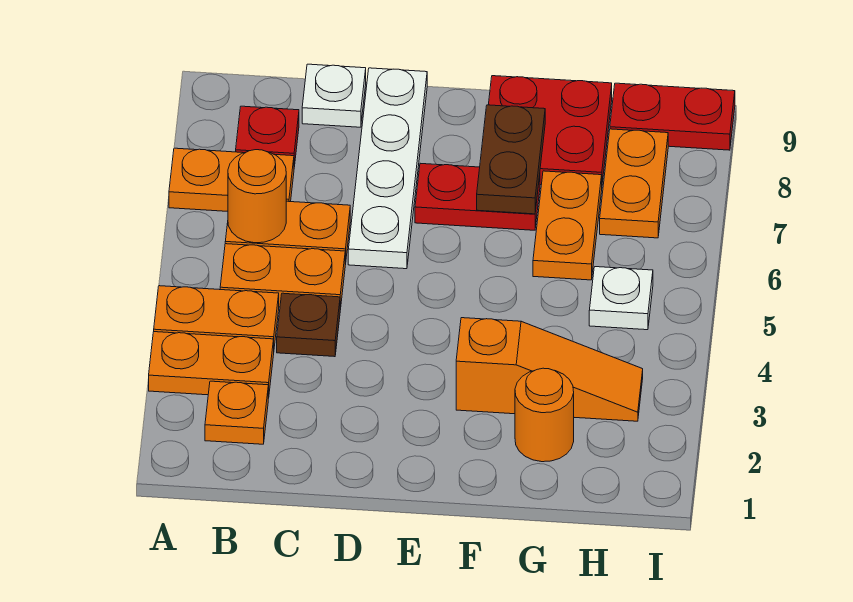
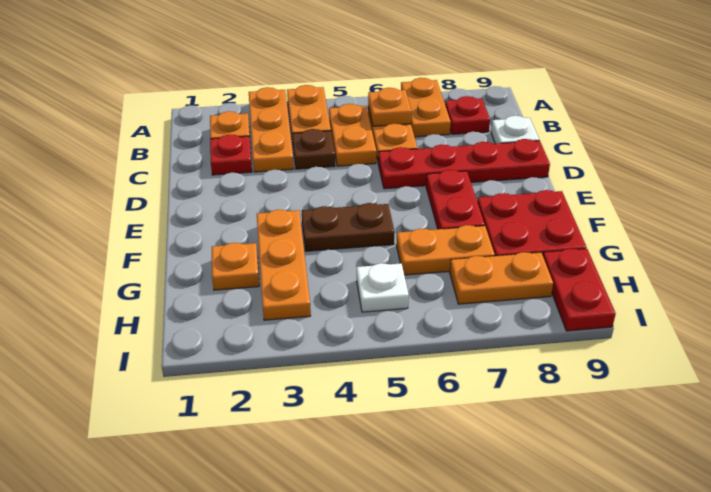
orange plate A3:B3 level 1 -> orange plate A3:C3 level 1
orange round brick B6 level 2 -> orange plate B6 level 2
none -> red plate C2 level 1
white plate D6:D9 level 1 -> red plate D6:D9 level 1
orange slope F3:H3 level 1 top F -> orange plate F3:H3 level 1
brown plate F7:F8 level 2 -> brown plate F4:F5 level 1
orange round brick G2 level 1 -> orange plate G2 level 1

